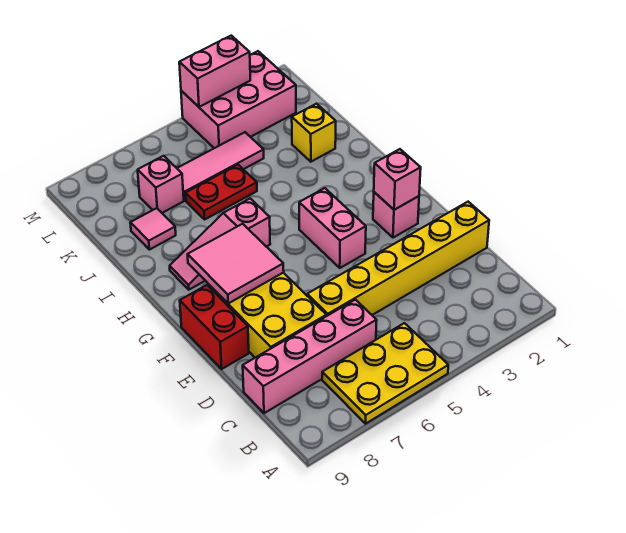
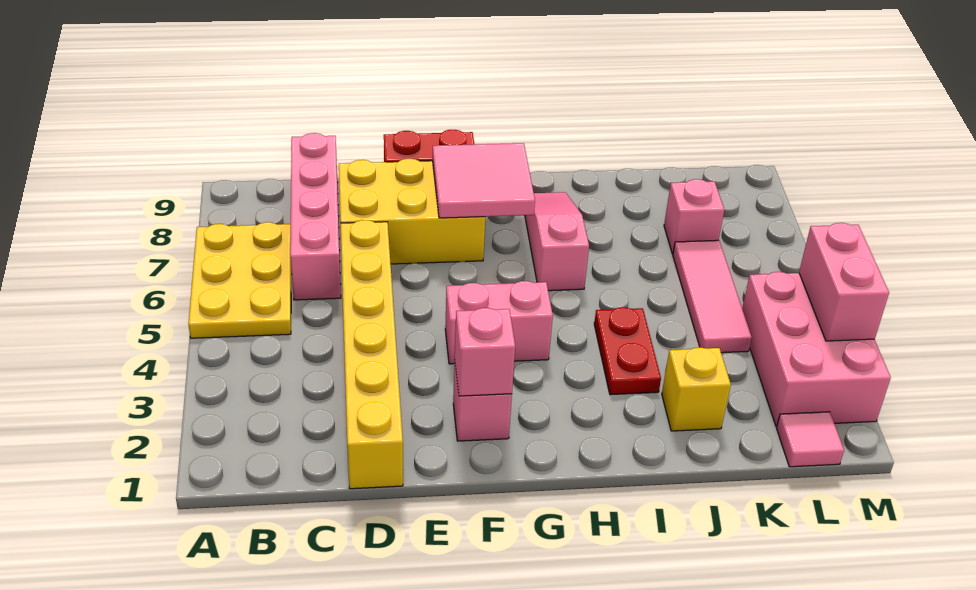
red plate J5:J6 level 1 -> red plate I3:I4 level 1
pink tile J8 level 1 -> pink tile L1 level 1

